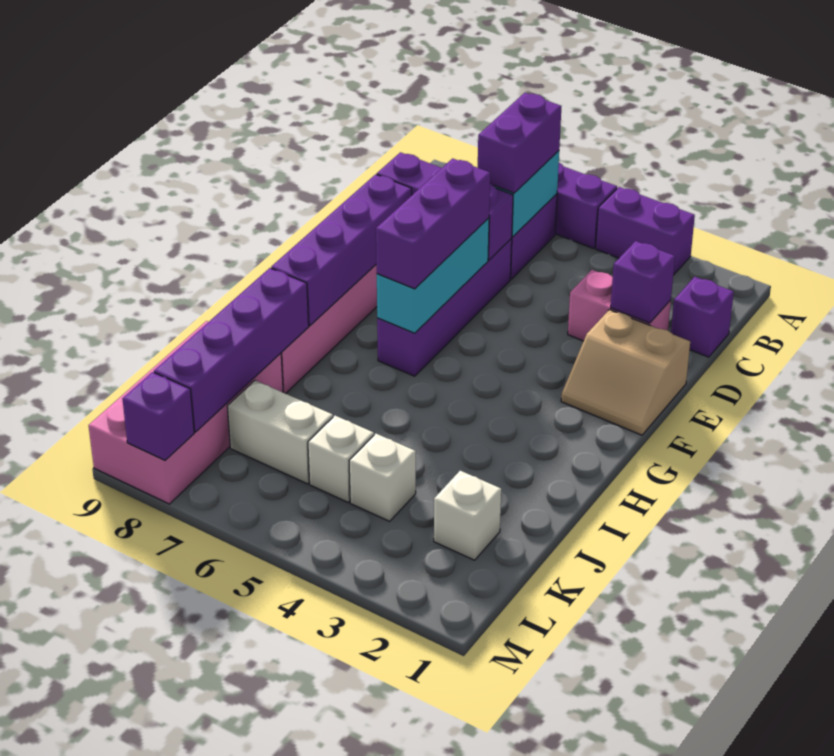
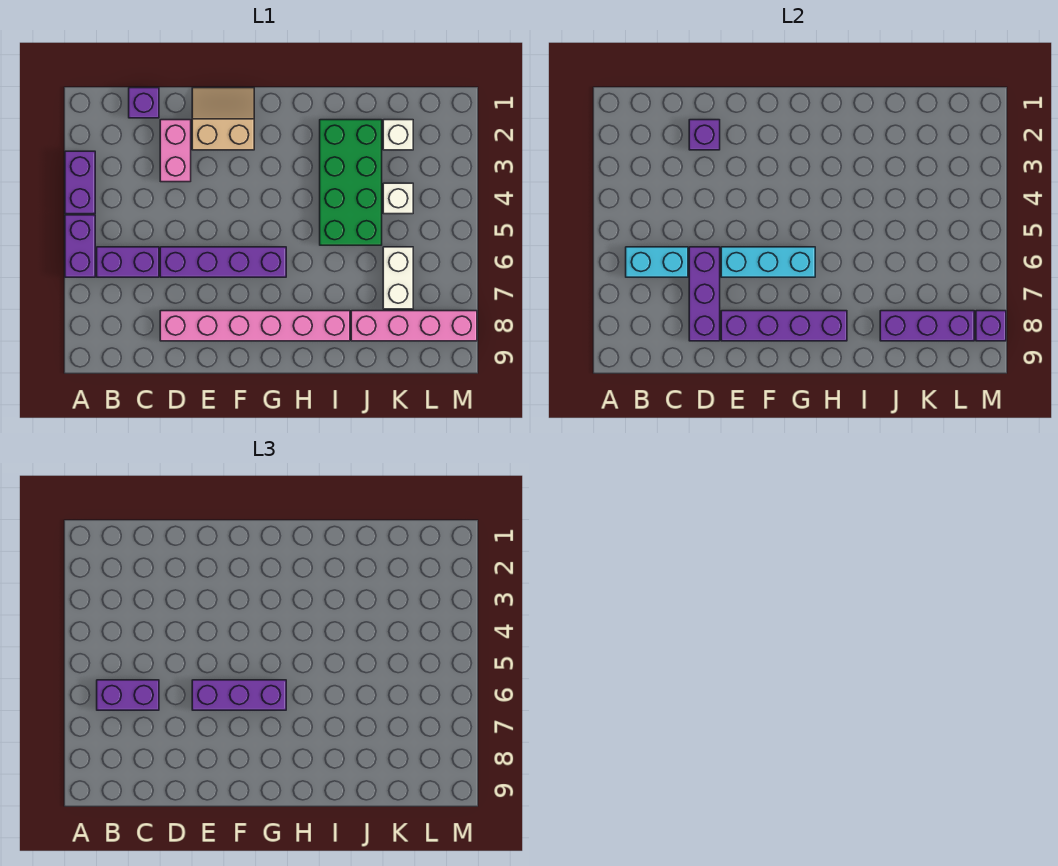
tan slope E1:F2 level 1 top E -> tan slope E1:F2 level 1 top 2
none -> green brick I2:J5 level 1
purple brick I8:L8 level 2 -> purple brick J8:L8 level 2
pink brick J8:M9 level 1 -> pink brick J8:M8 level 1
white brick K5 level 1 -> none

